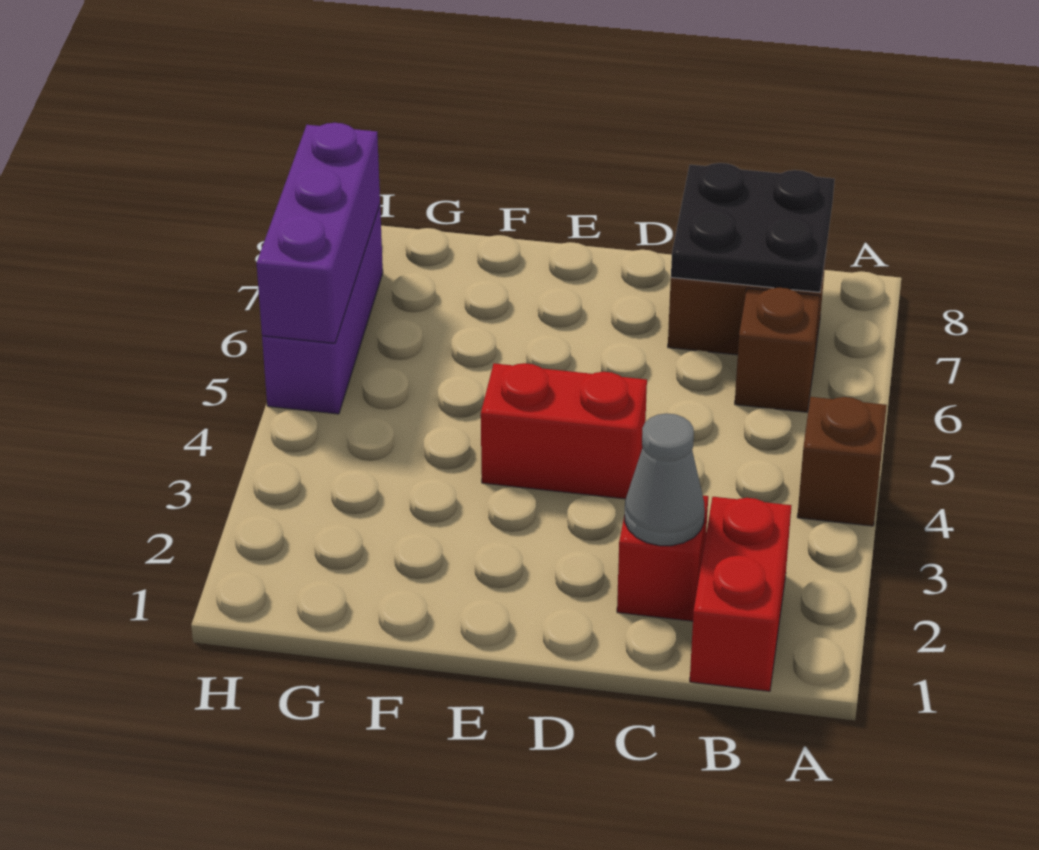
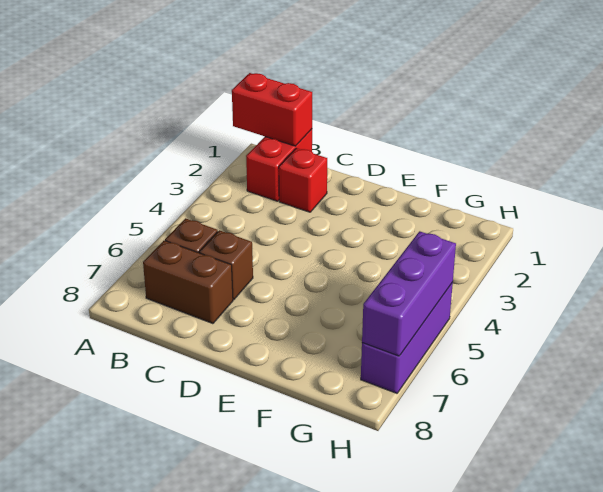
brown brick A4 level 1 -> brown brick C6 level 1
black plate B7:C8 level 2 -> none
grey cone C2 level 2 -> none
red brick D4:E4 level 1 -> red brick A1:B1 level 2

